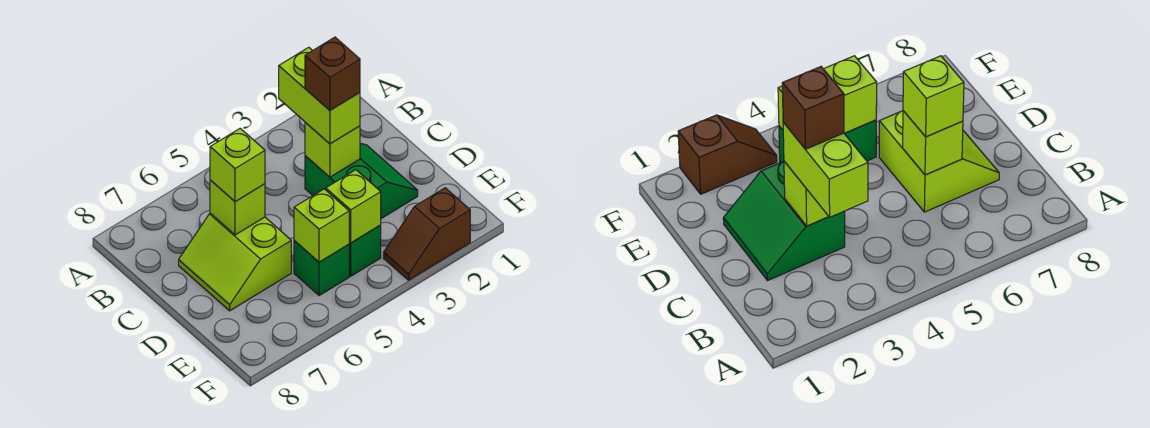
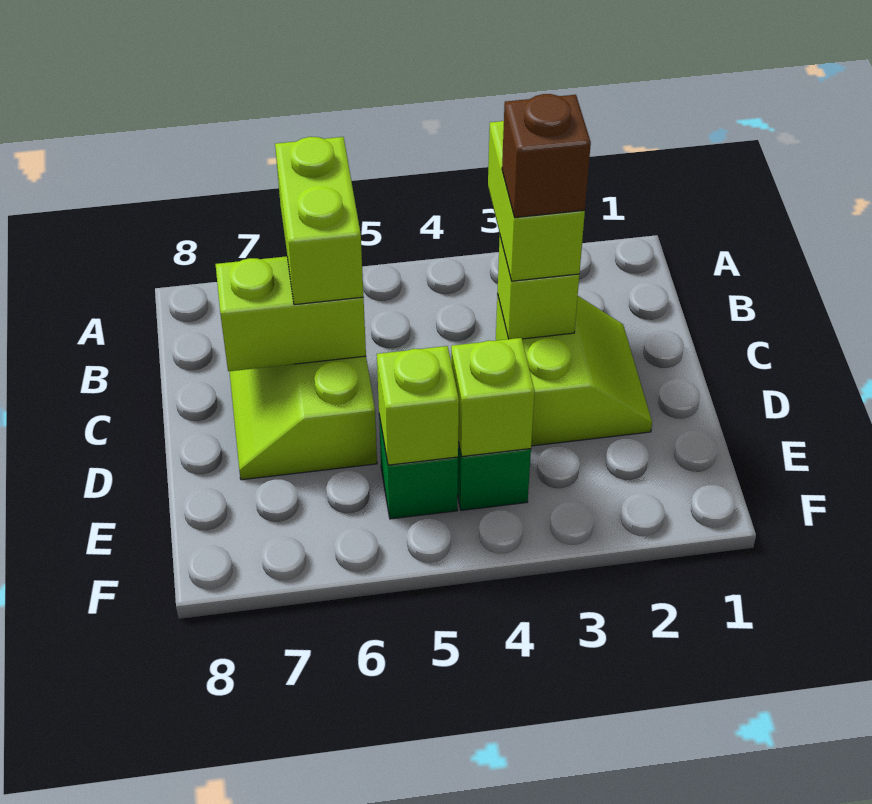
green slope C2:D3 level 1 top 3 -> lime slope C2:D3 level 1 top 3
lime brick C6 level 2 -> lime brick C6:C7 level 2
lime brick C6 level 3 -> lime brick B6:C6 level 3
brown slope F2:F3 level 1 top 2 -> none

